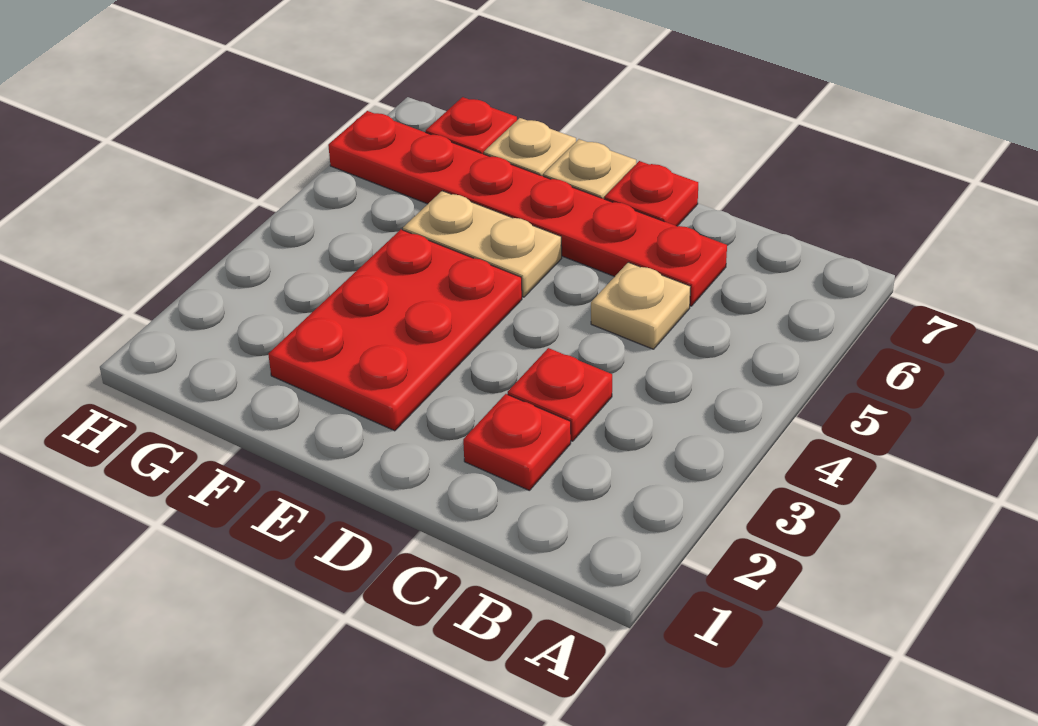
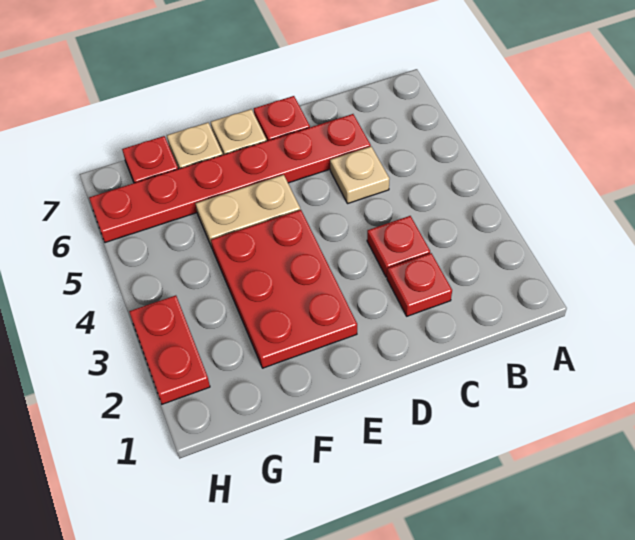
none -> red plate H2:H3 level 1

